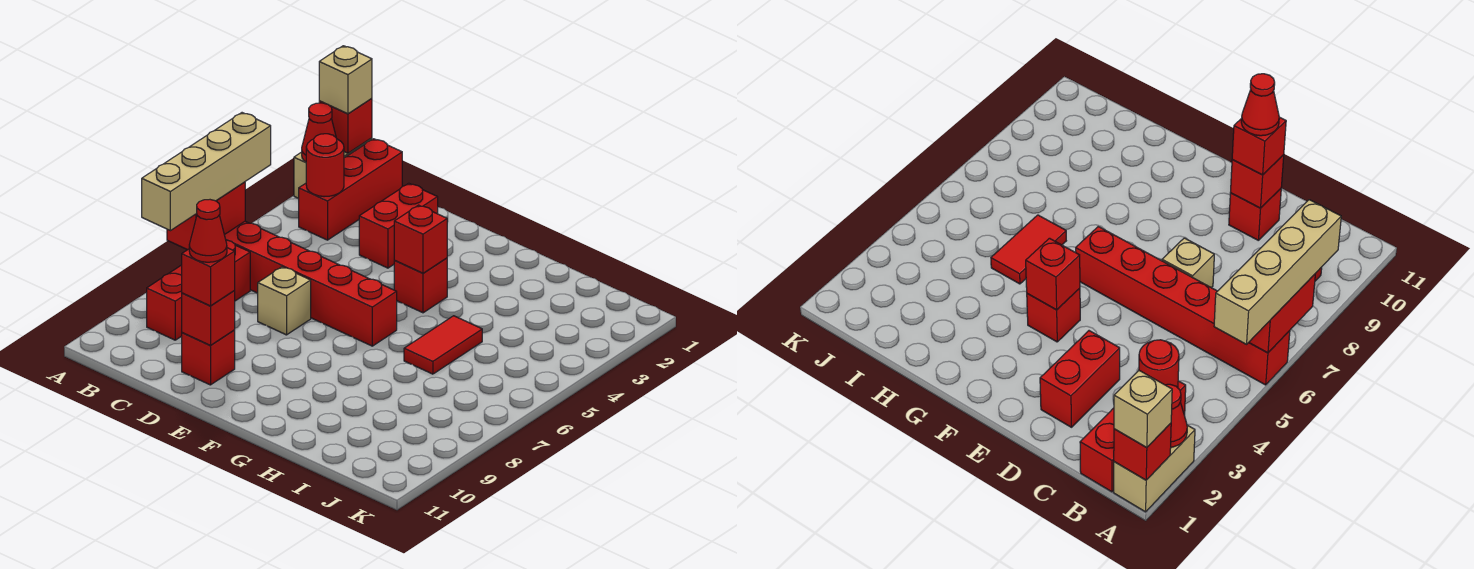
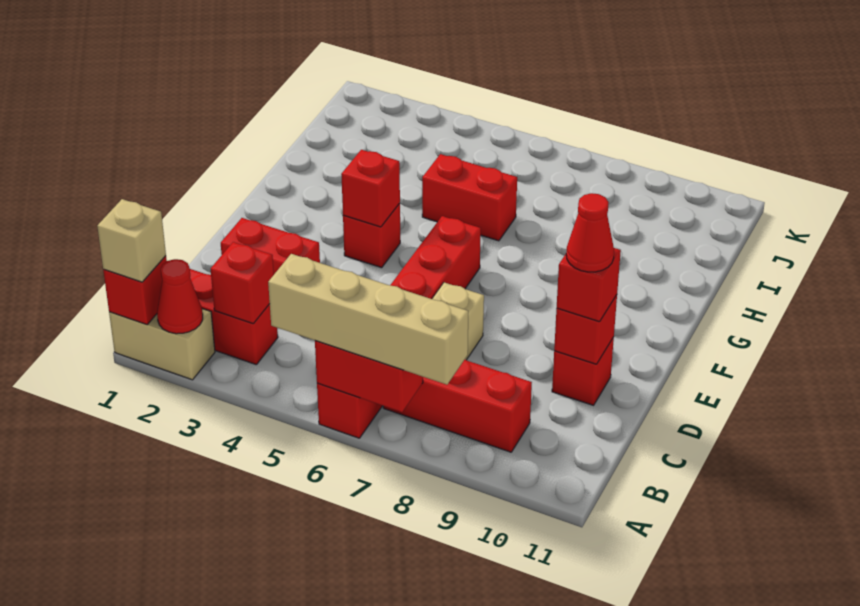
red round brick B3 level 2 -> red brick B3 level 2
red tile H5:H6 level 1 -> red brick H5:H6 level 1

